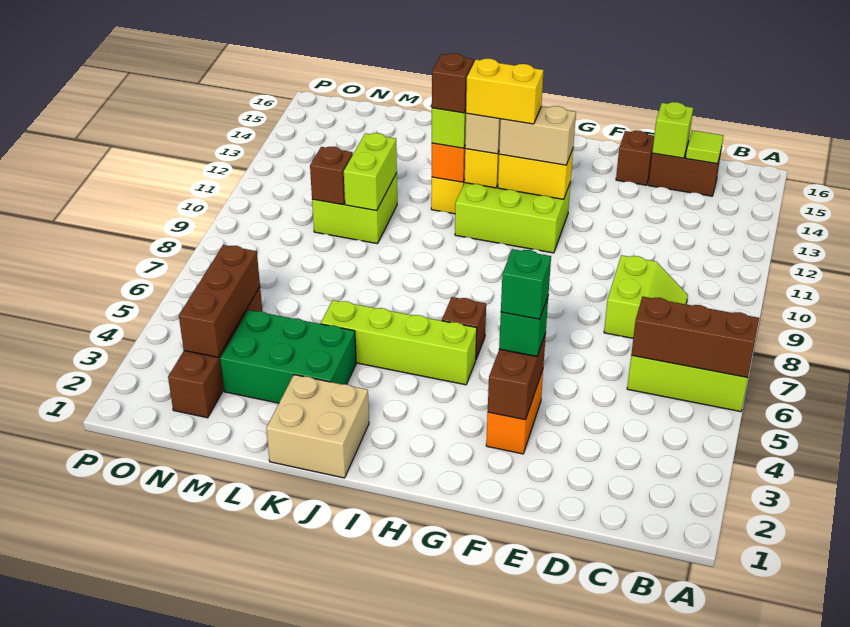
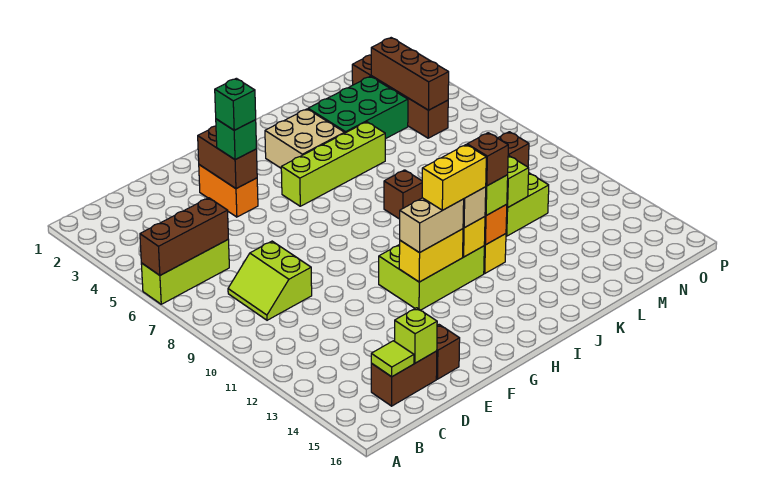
brown brick H6 level 1 -> brown brick J8 level 1
tan brick J1:K2 level 1 -> tan brick I3:J4 level 1

